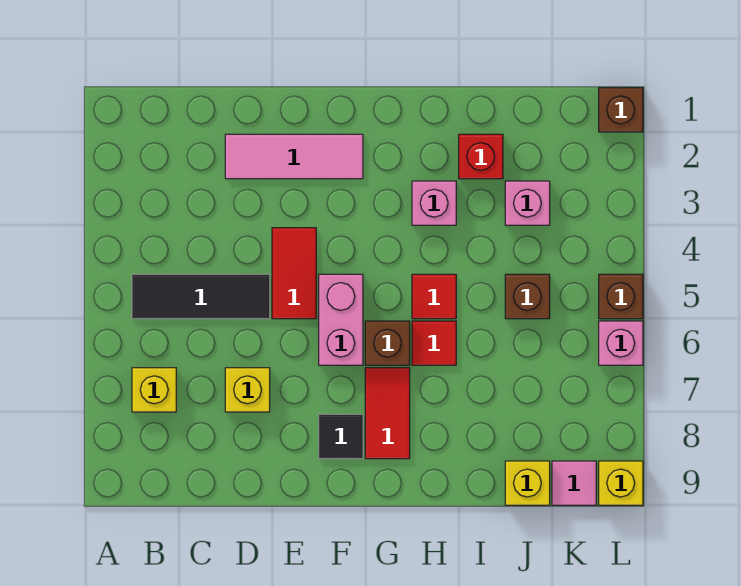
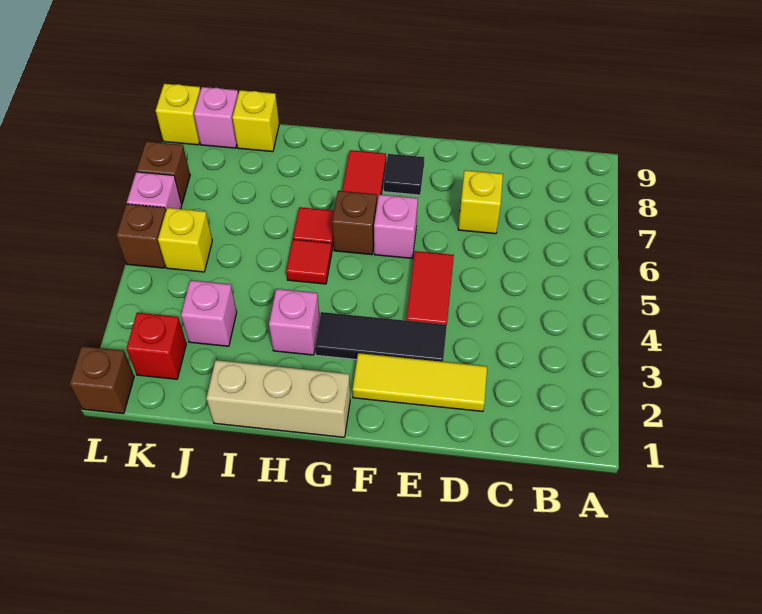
black tile B5:D5 level 1 -> black tile E3:G3 level 1
yellow brick B7 level 1 -> yellow brick K5 level 1
pink tile D2:F2 level 1 -> yellow tile D2:F2 level 1
pink brick F5:F6 level 1 -> pink brick F6 level 1
none -> tan brick G1:I1 level 1
red brick I2 level 1 -> red brick K2 level 1
brown brick J5 level 1 -> brown brick L7 level 1
pink tile K9 level 1 -> pink brick K9 level 1

